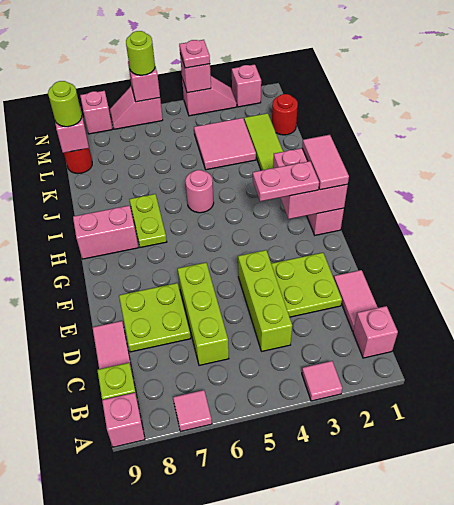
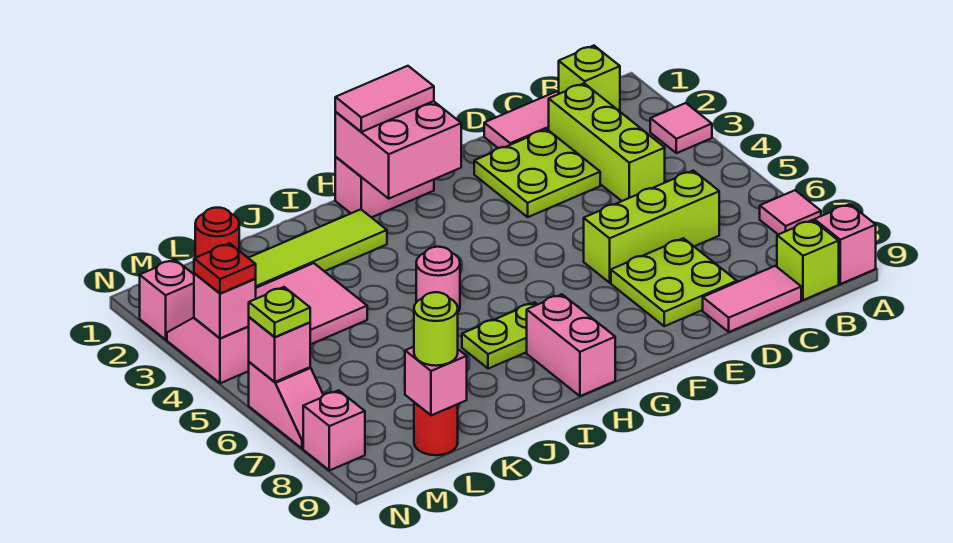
pink brick B1 level 1 -> lime brick B1 level 1
lime brick C4:E4 level 1 -> lime brick C2:C4 level 1
pink plate G2:G3 level 3 -> none
pink plate N4 level 3 -> red plate N4 level 3
lime round brick N6 level 3 -> lime plate N6 level 3

